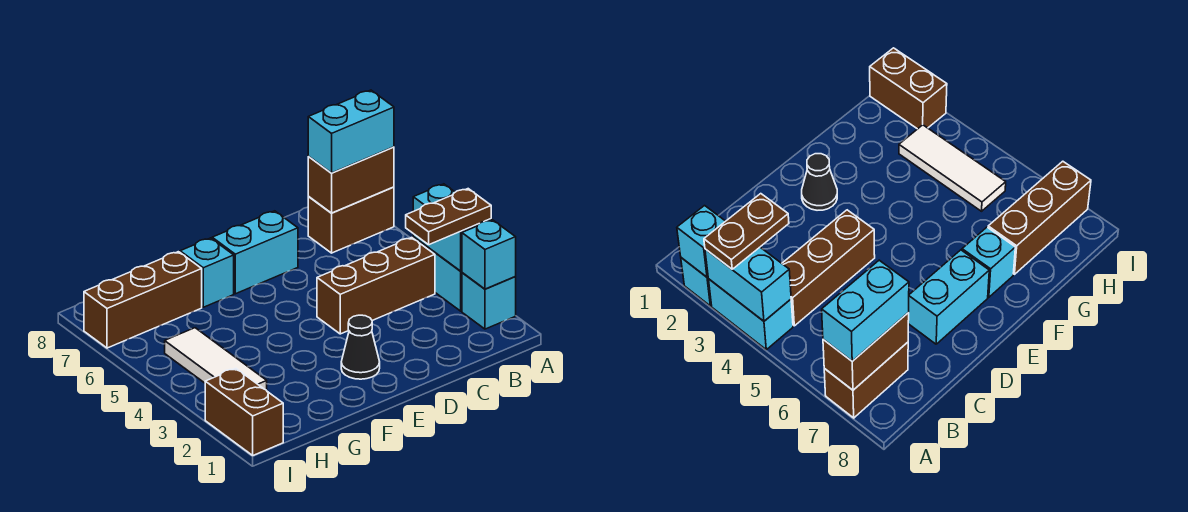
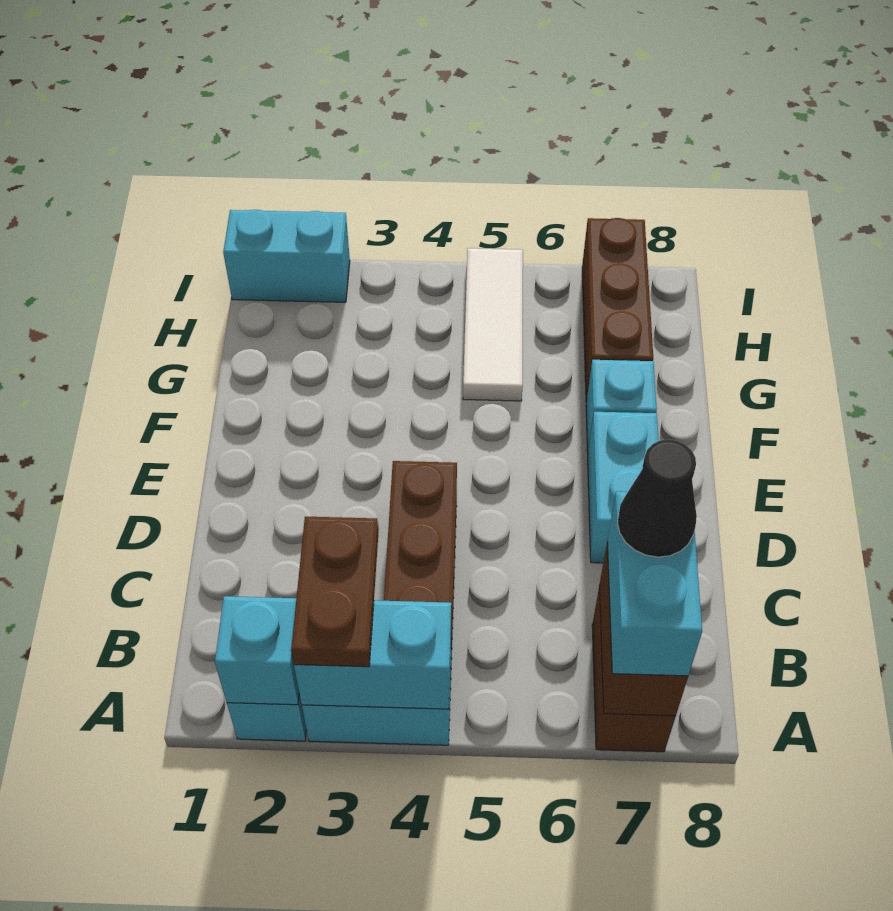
black cone E2 level 1 -> black cone B7 level 4
white tile H3:H5 level 1 -> white tile G5:I5 level 1
brown brick I1:I2 level 1 -> cyan brick I1:I2 level 1

